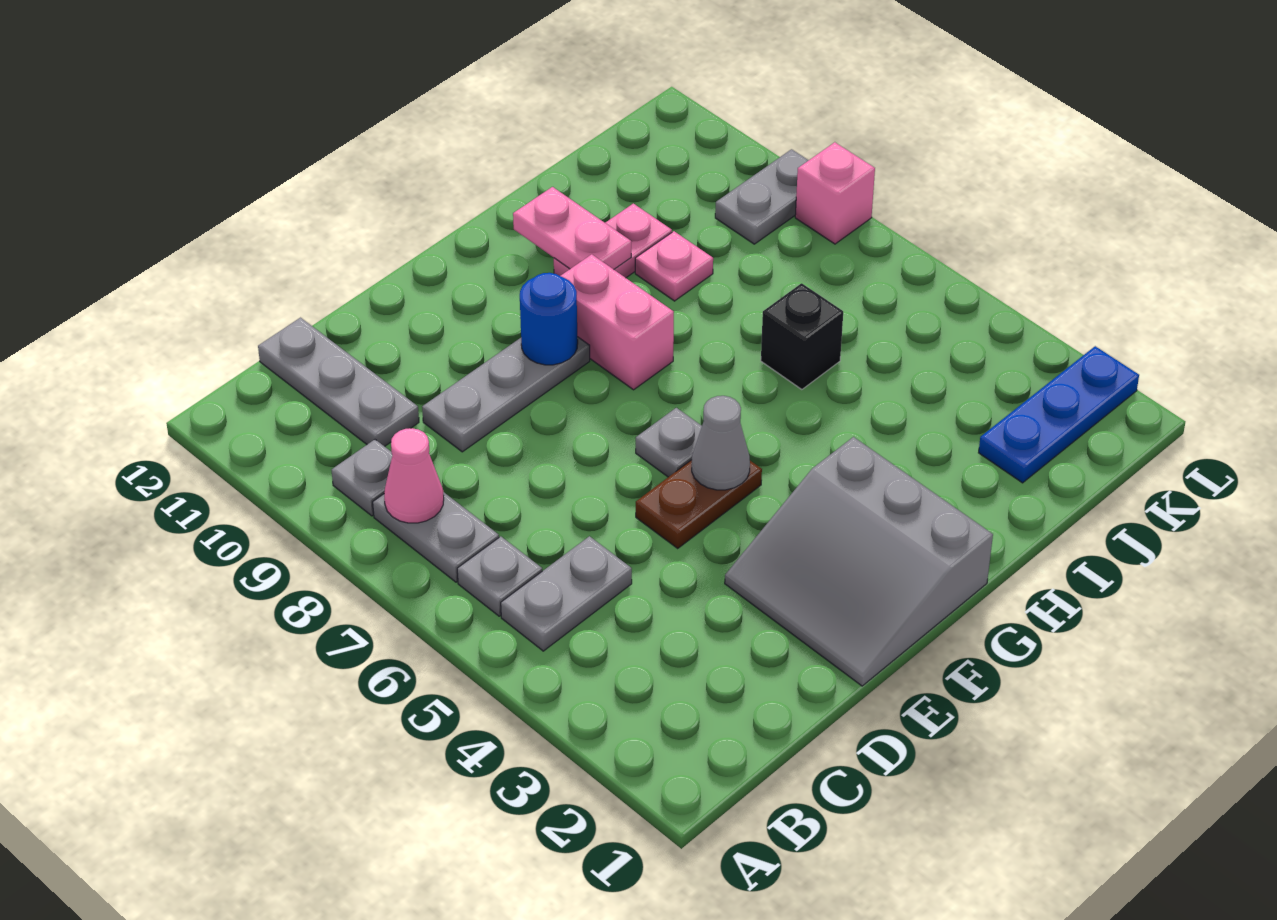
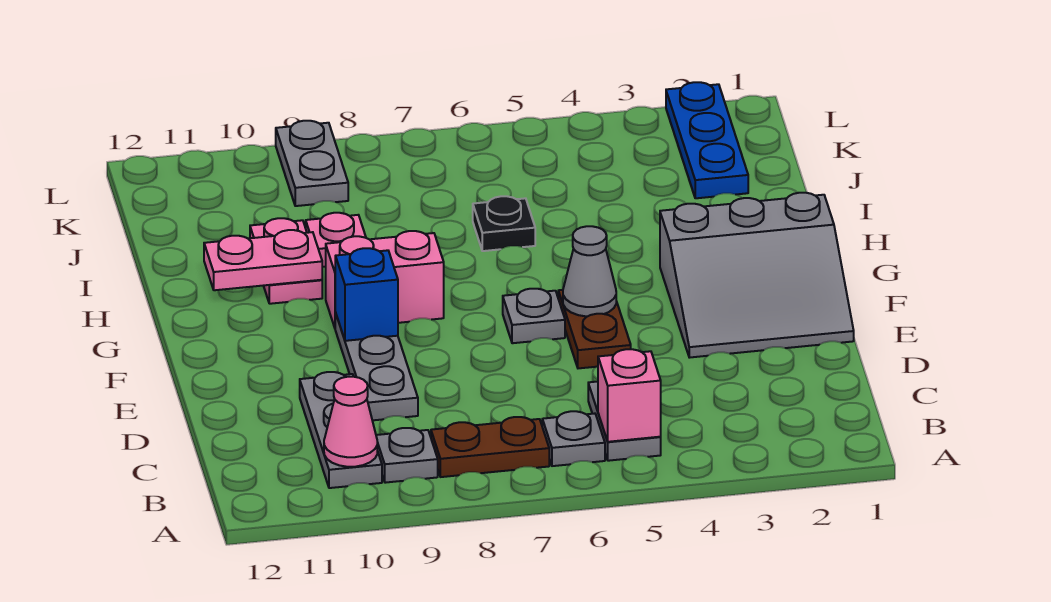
grey plate B7:B8 level 1 -> brown plate B7:B8 level 1
pink cone B8 level 2 -> pink cone B10 level 2
grey plate C10:C12 level 1 -> grey plate B10:D10 level 1
blue round brick F9 level 2 -> blue brick F9 level 2
black brick I6 level 1 -> black plate I6 level 1
pink brick L8 level 1 -> pink brick B5 level 2

